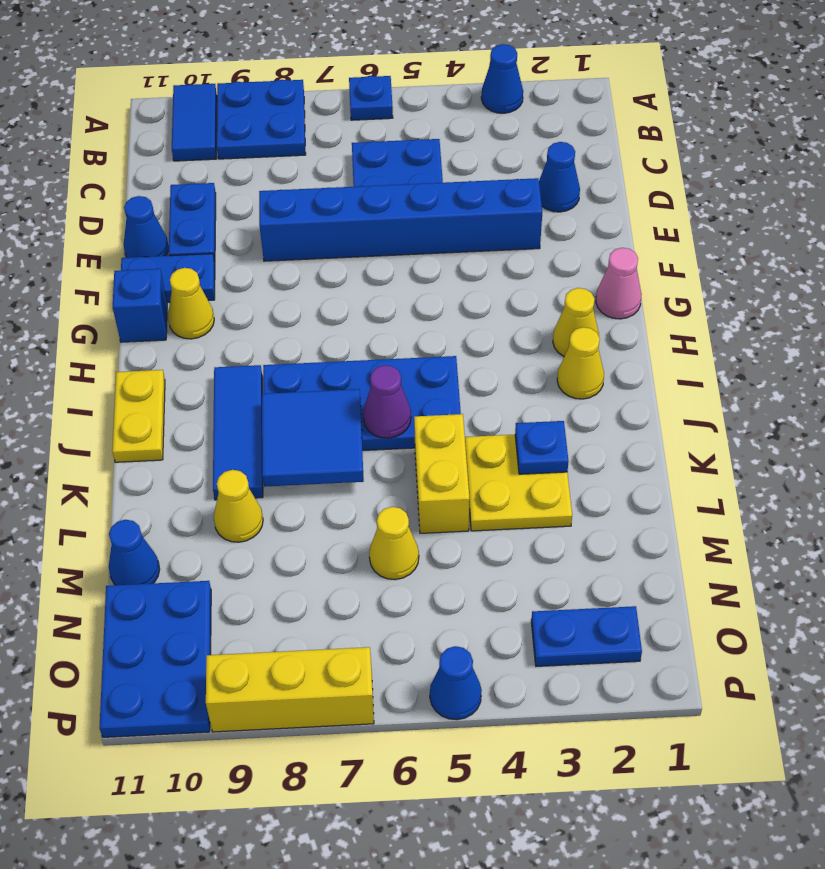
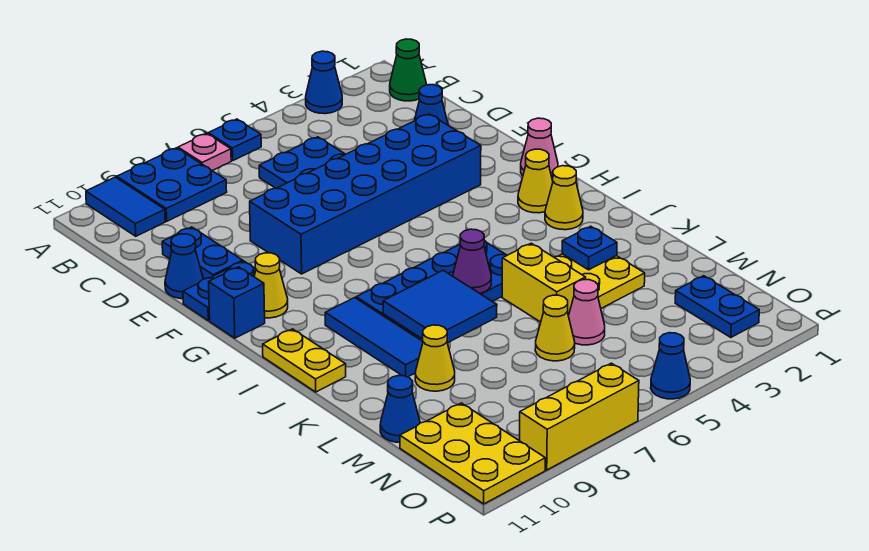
none -> pink plate A7 level 1
none -> green cone B1 level 1
blue brick E3:E8 level 1 -> blue brick E3:F8 level 1
none -> pink cone M5 level 1
blue plate N10:P11 level 1 -> yellow plate N10:P11 level 1
blue plate O2:O3 level 1 -> blue plate N2:O2 level 1

